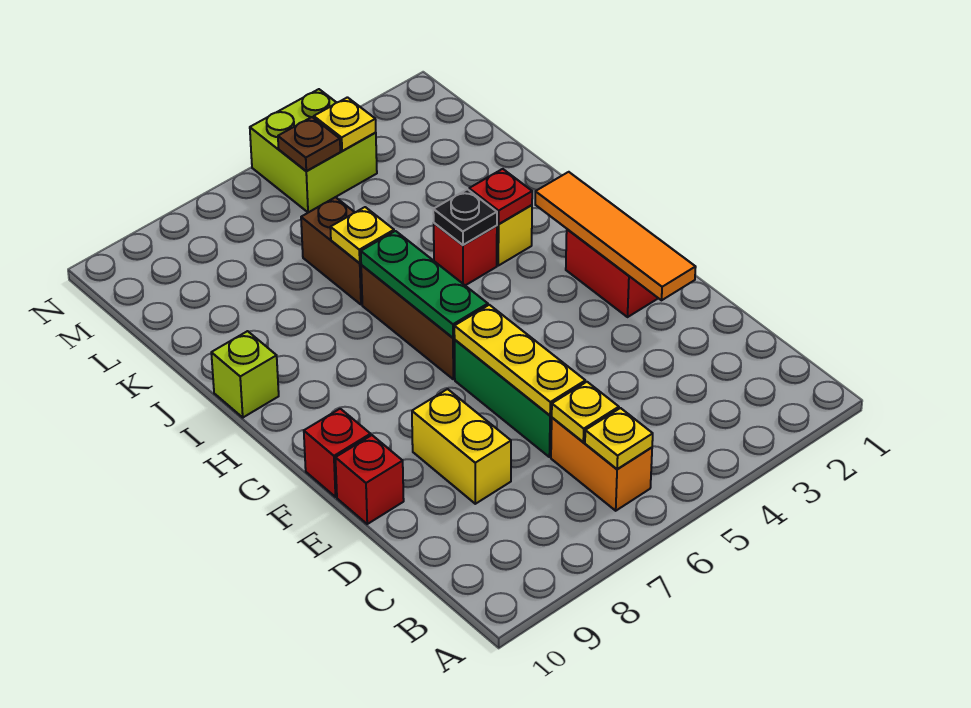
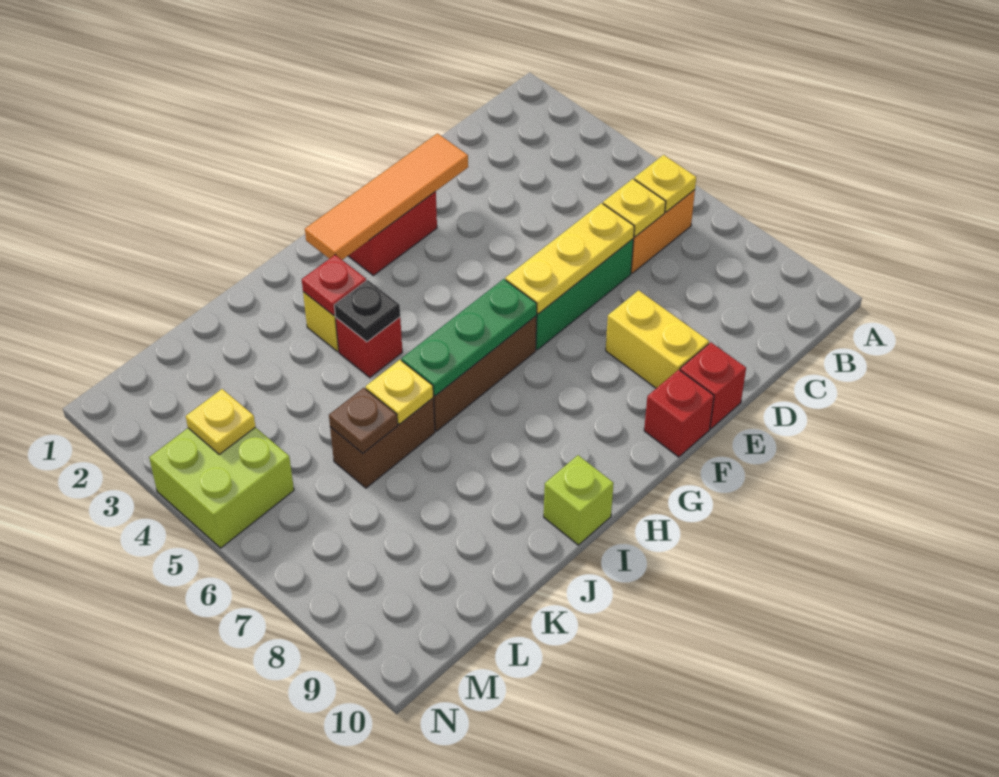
yellow brick D8:E8 level 1 -> yellow brick E8:E9 level 1
brown plate M5 level 2 -> brown plate K6 level 2

